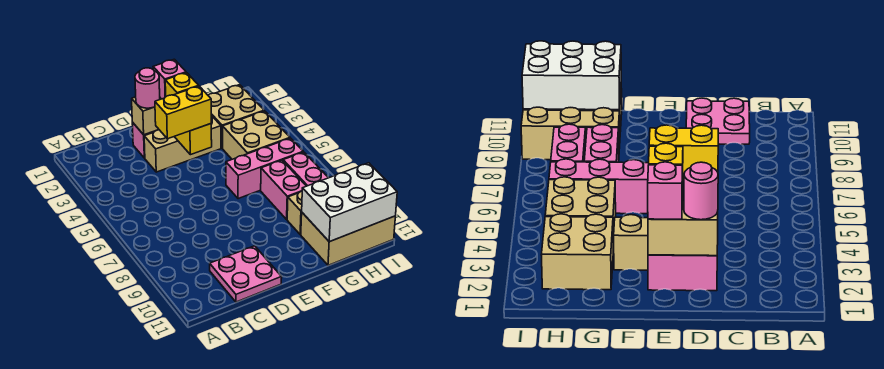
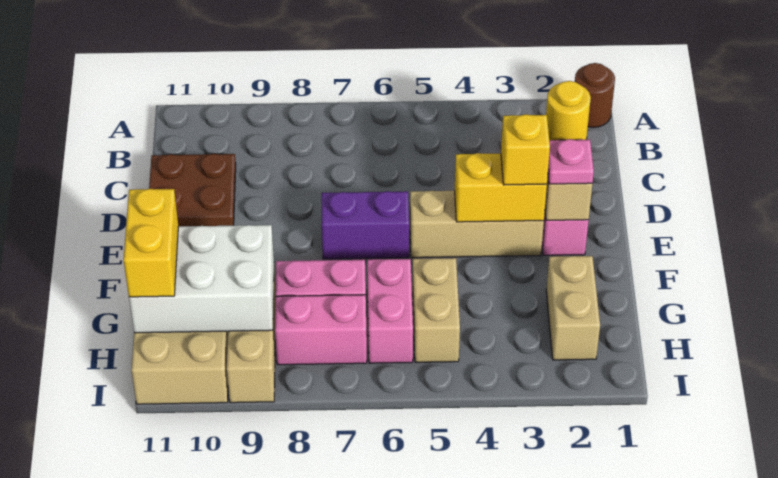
none -> brown round brick A1 level 1
pink plate C10:D11 level 1 -> brown plate C10:D11 level 1
pink round brick D2 level 3 -> yellow round brick D2 level 3
tan brick D3:F3 level 1 -> tan brick E3:E5 level 1
yellow brick D4:E4 level 3 -> yellow brick G11:H11 level 3
pink brick E2 level 3 -> pink plate E2 level 3
none -> purple brick E6:E7 level 1
pink brick F6:H6 level 1 -> pink brick G6:H6 level 1
tan brick G2:H3 level 1 -> tan brick G2:H2 level 1
tan brick G4:H5 level 1 -> tan brick G5:H5 level 1
white brick G10:I11 level 2 -> white brick G9:H11 level 2

